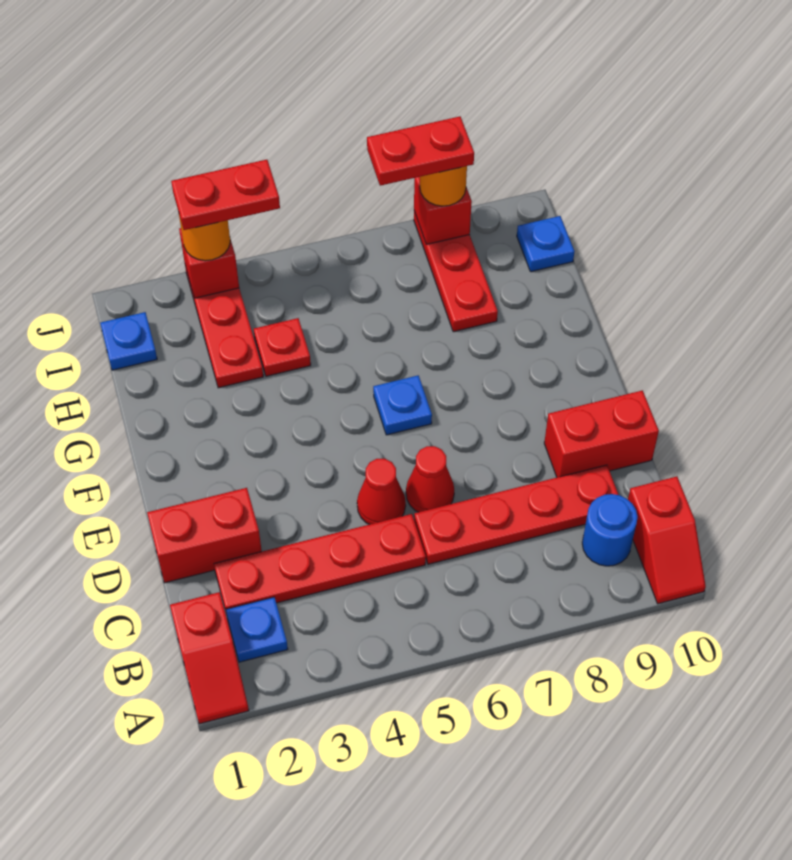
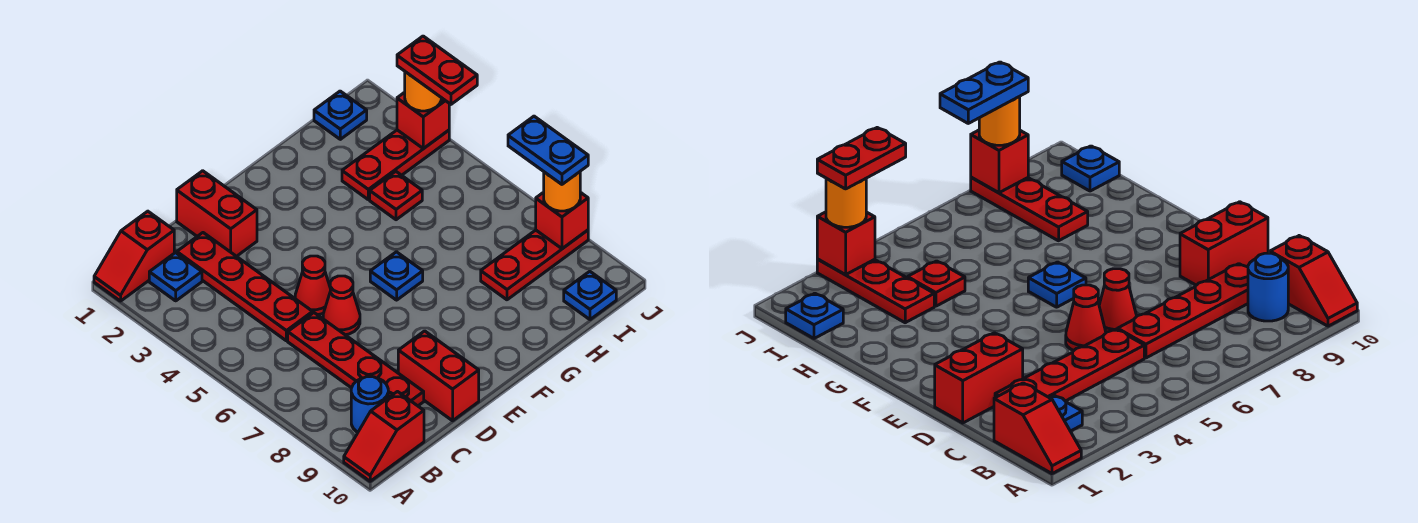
red plate J7:J8 level 4 -> blue plate J7:J8 level 4

